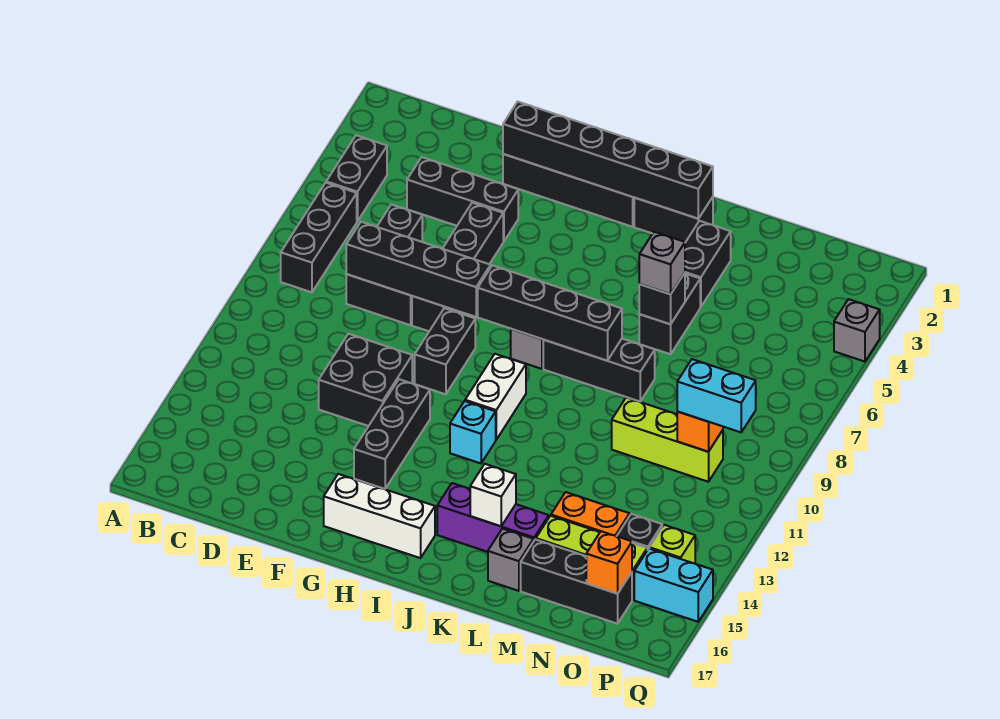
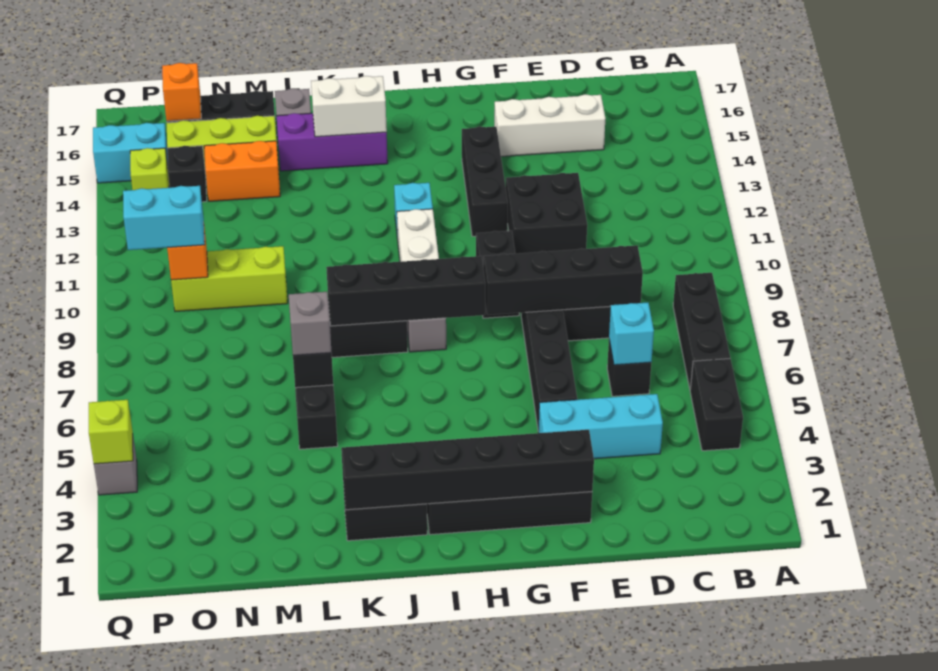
black brick D4:F4 level 1 -> cyan brick D4:F4 level 1
none -> cyan brick D6 level 2
white brick G16:I16 level 1 -> white brick D15:F15 level 1
white brick K15 level 2 -> white brick J15:K15 level 2
black brick L3:L4 level 1 -> none
none -> lime brick Q4 level 2

